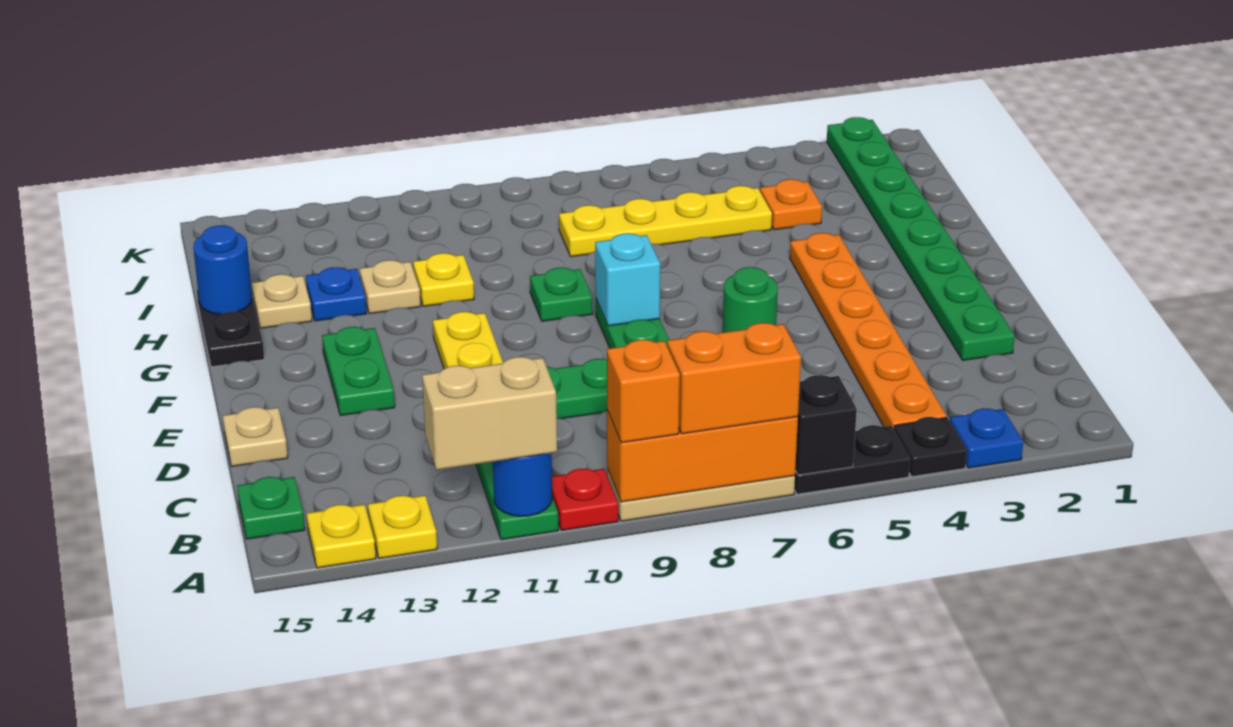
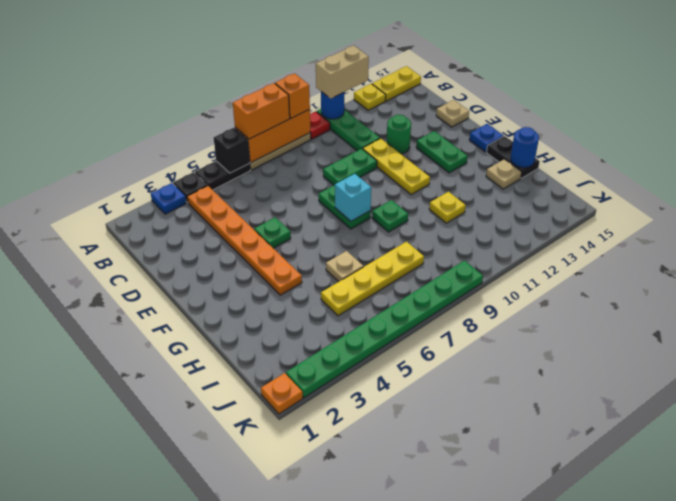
yellow plate A14 level 1 -> yellow plate A14:A15 level 1
green plate B15 level 1 -> green plate E5 level 1
green plate D2:K2 level 1 -> green plate K2:K9 level 1
green round brick E6 level 1 -> green round brick D12 level 1
tan plate H12 level 1 -> tan plate H6 level 1
blue plate H13 level 1 -> blue plate F15 level 1
orange plate I4 level 1 -> orange plate K1 level 1

